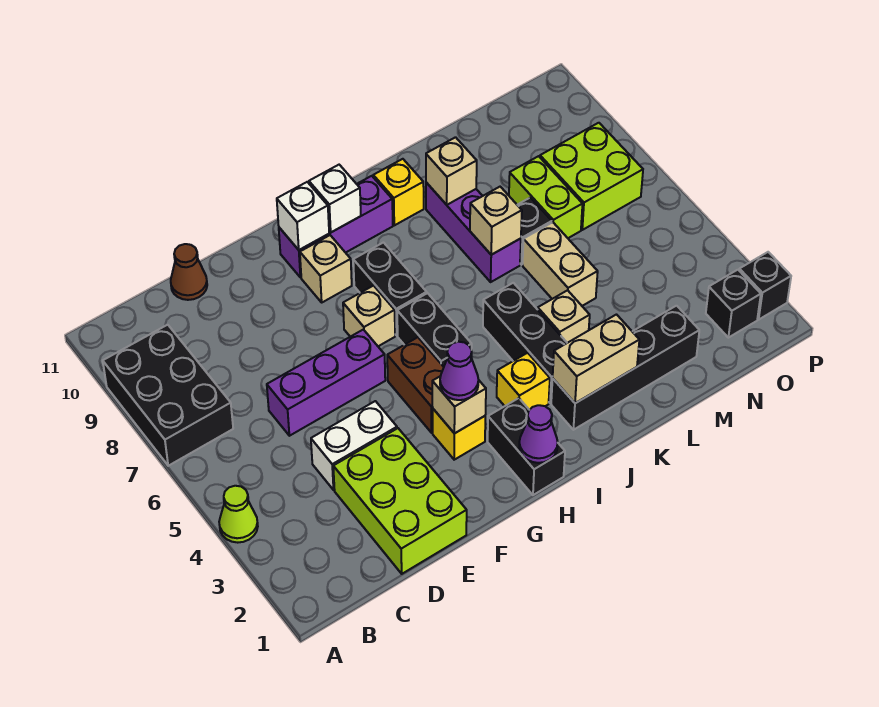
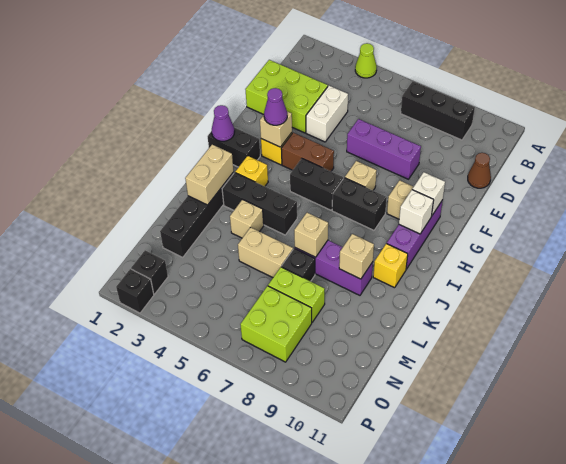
black brick A7:B9 level 1 -> black brick B7:B9 level 1
purple brick D6:F6 level 1 -> purple brick E6:E8 level 1

